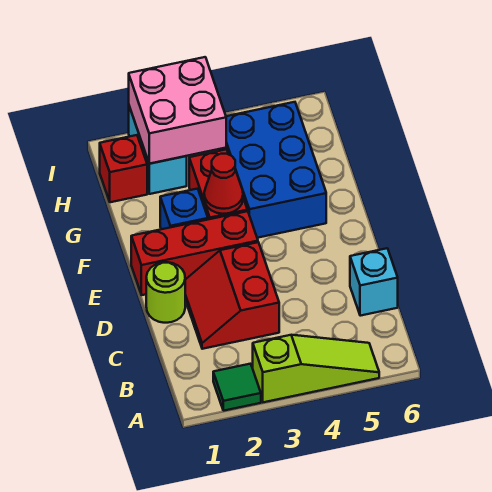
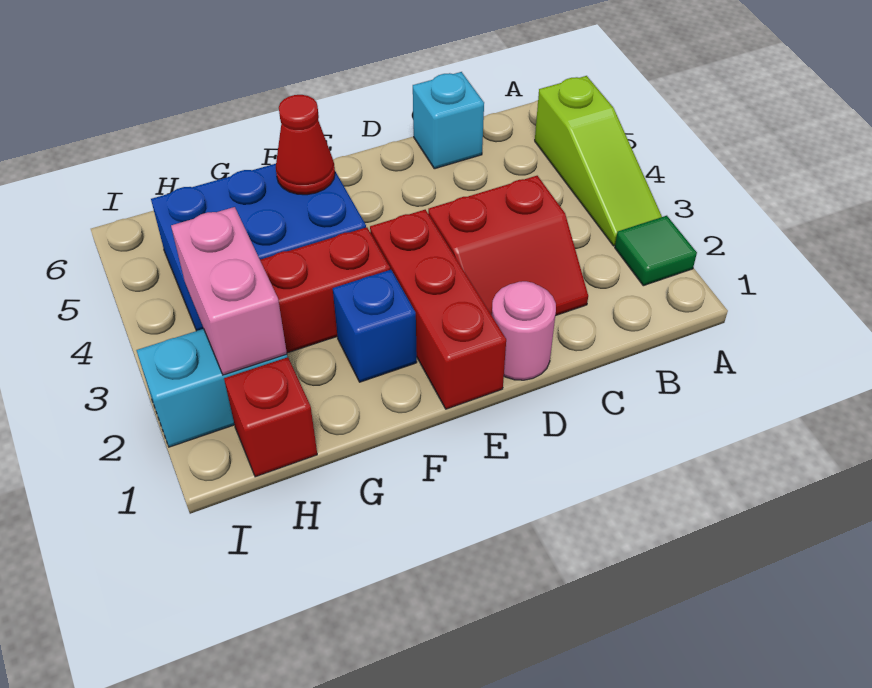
lime slope A3:A5 level 1 top 3 -> lime slope A3:A5 level 1 top 5
lime round brick D1 level 1 -> pink round brick D1 level 1
red cone F3 level 2 -> red cone F5 level 2
pink brick H2:I3 level 2 -> pink brick H2:H3 level 2

